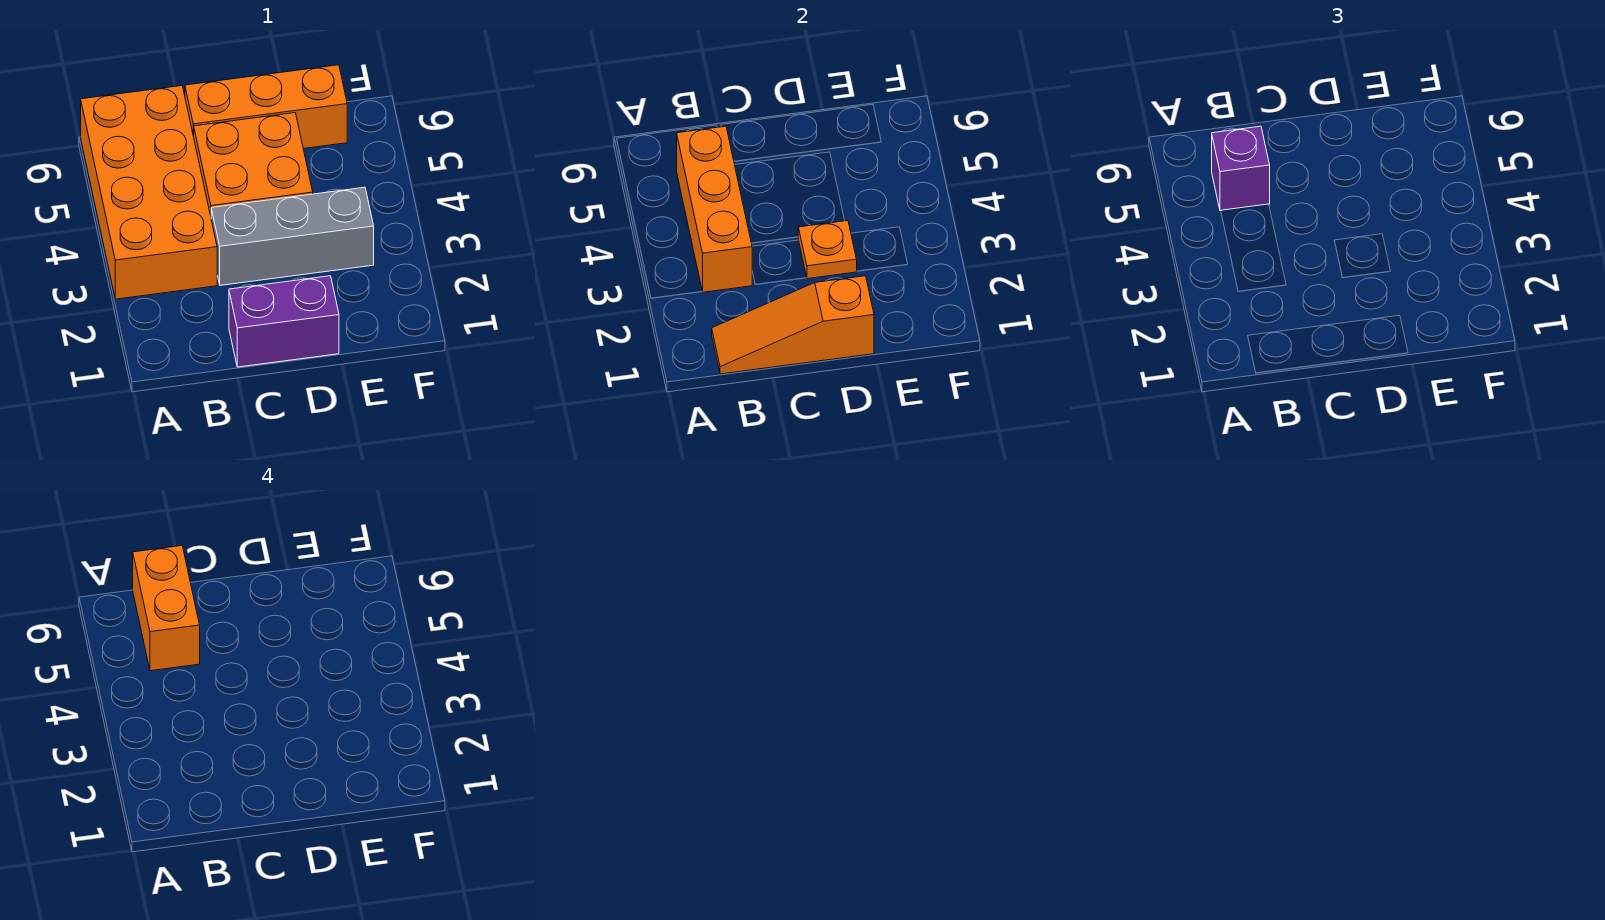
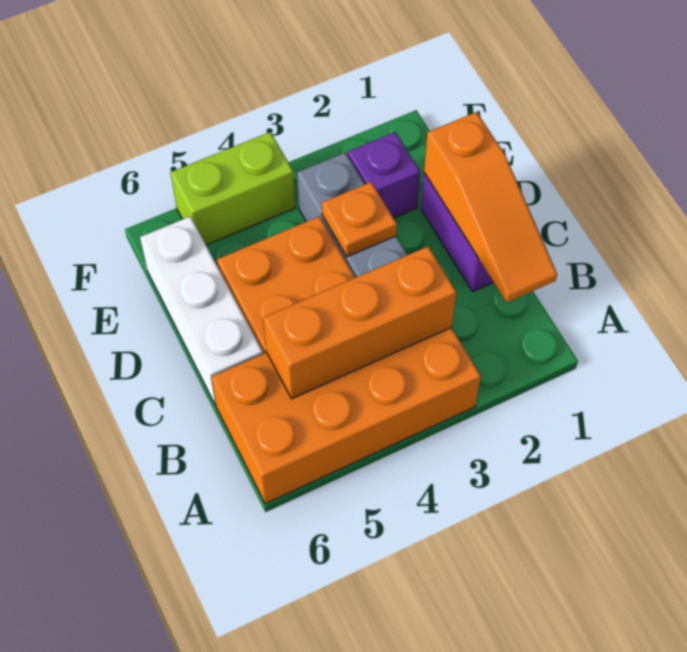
purple brick B5 level 3 -> purple brick E2 level 1
orange brick B5:B6 level 4 -> none
orange brick C6:E6 level 1 -> white brick C6:E6 level 1
none -> lime brick F4:F5 level 1

